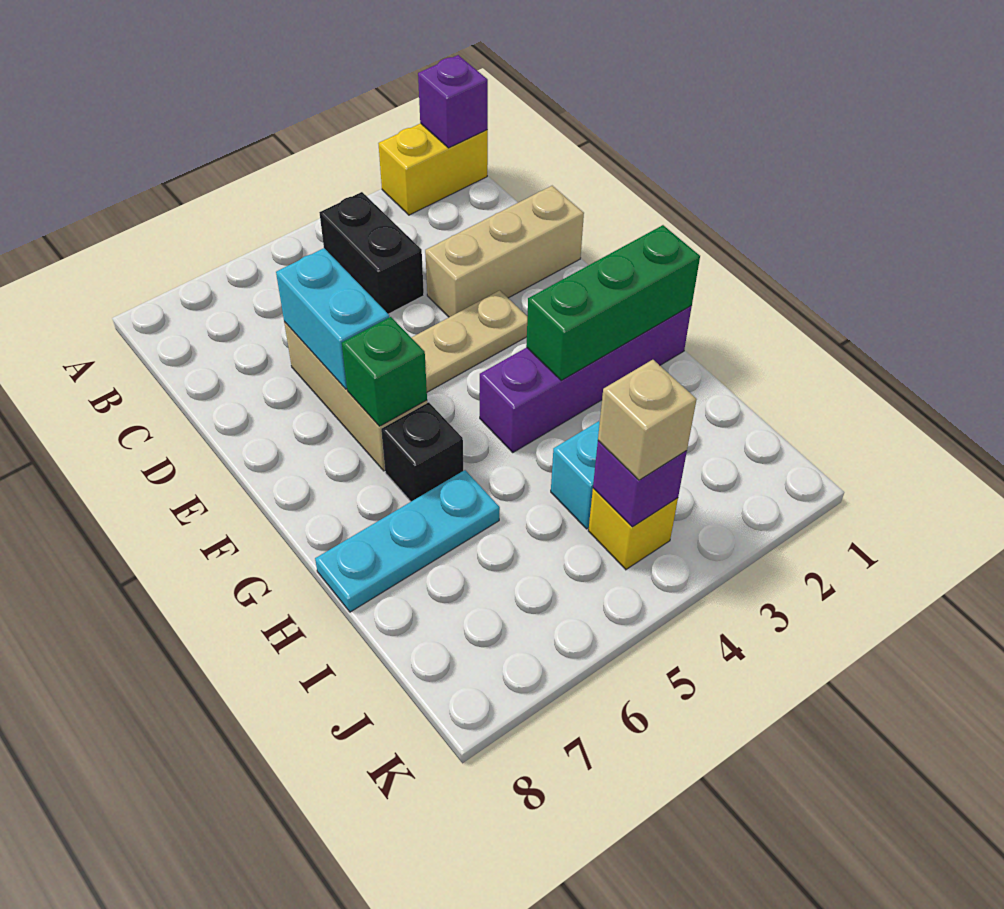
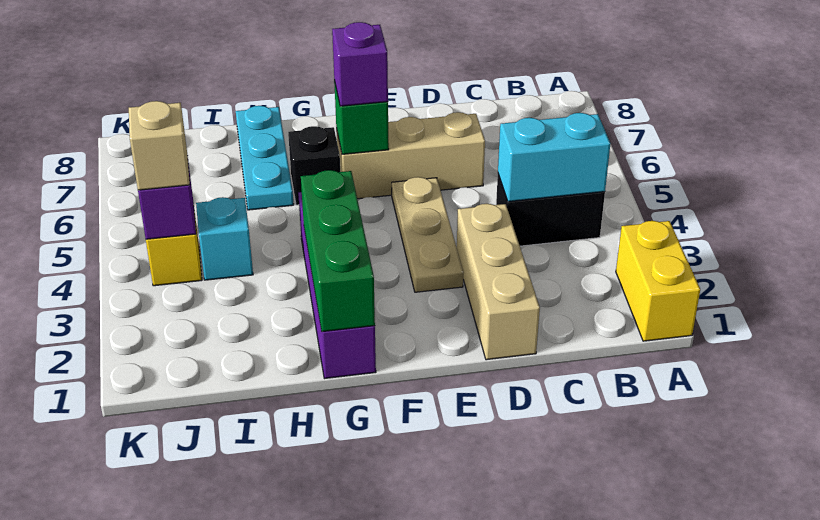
purple brick A1 level 2 -> purple brick F6 level 3
cyan brick D6:E6 level 2 -> cyan brick B4:C4 level 2

